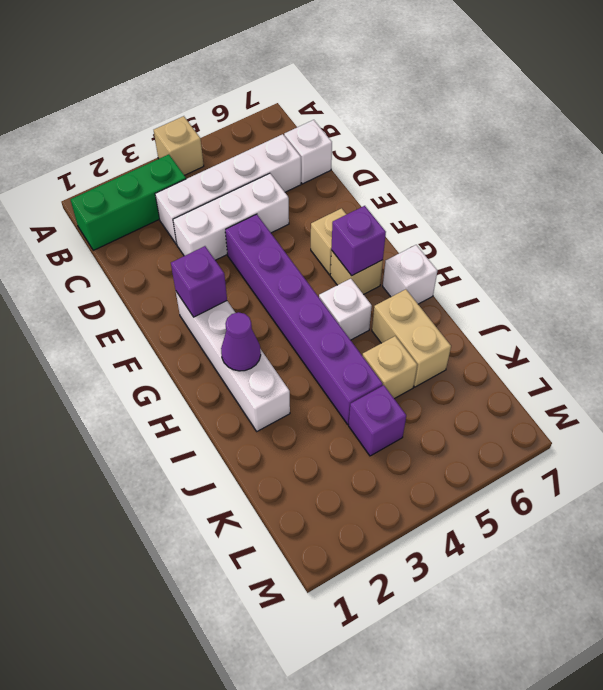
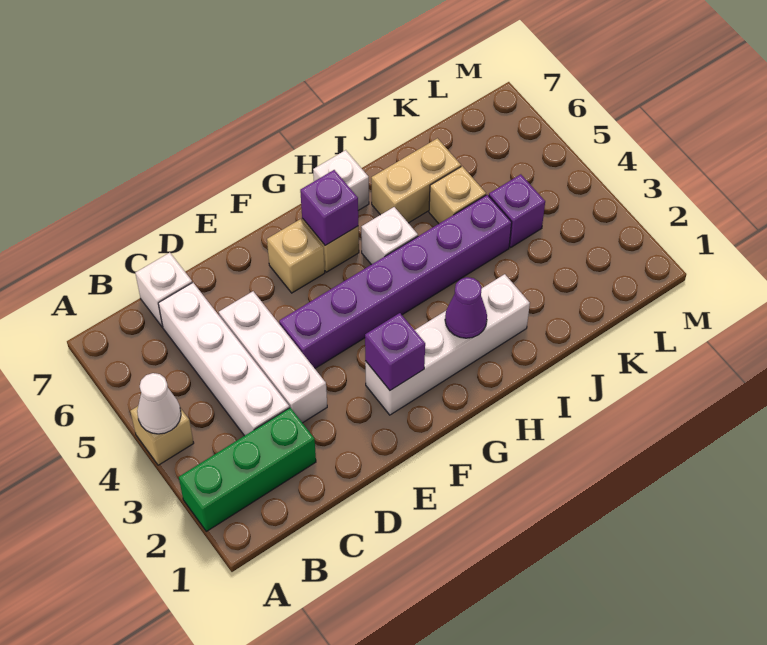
none -> white cone A4 level 2
green brick B1:B3 level 1 -> green brick A2:C2 level 1

